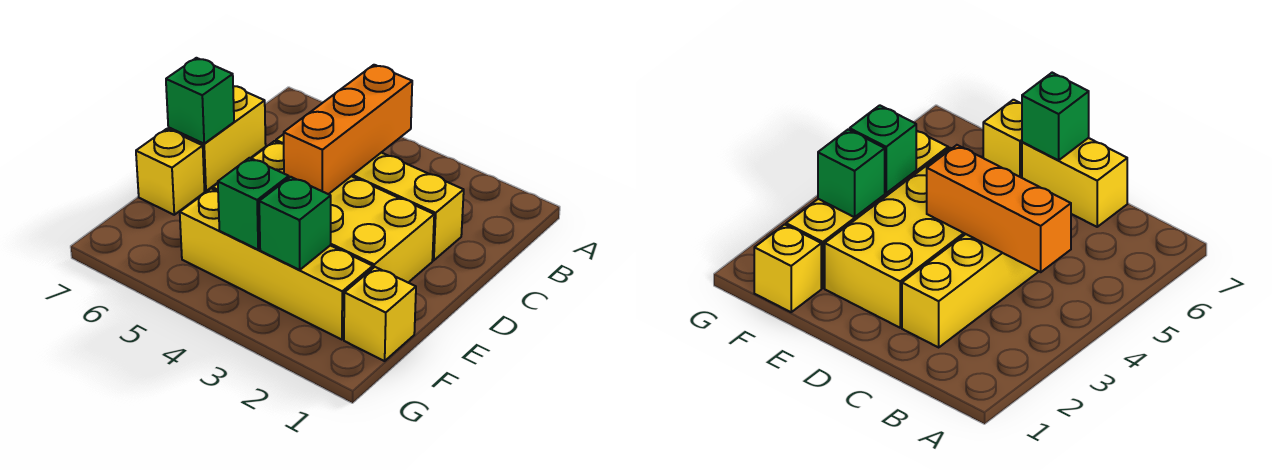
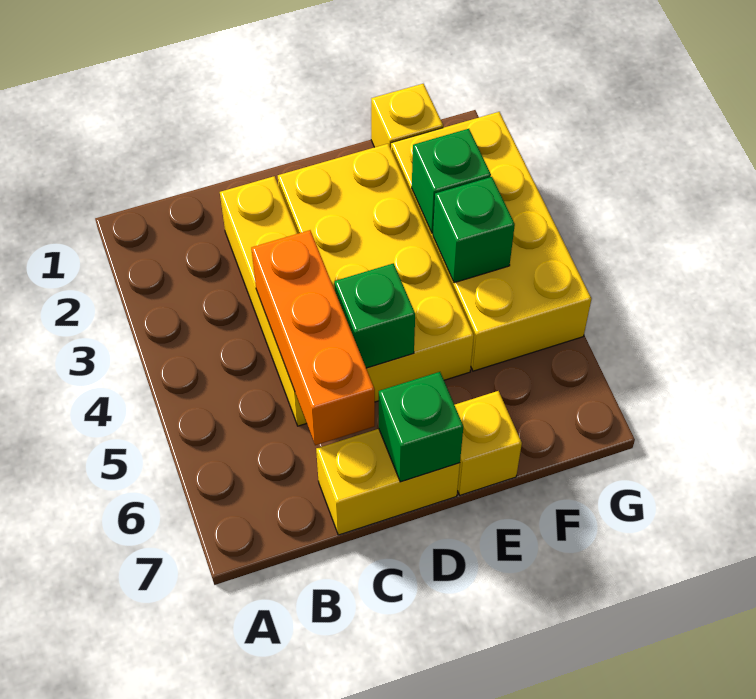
orange brick B4:D4 level 2 -> orange brick C4:C6 level 2
none -> green brick D5 level 2
yellow brick F2:F5 level 1 -> yellow brick F2:G5 level 1

